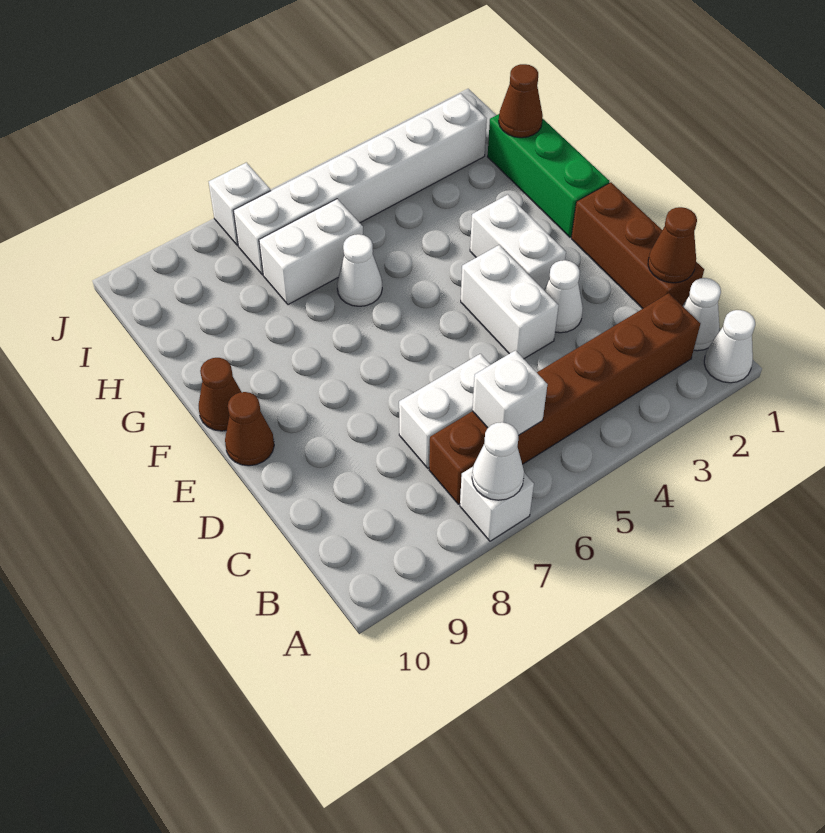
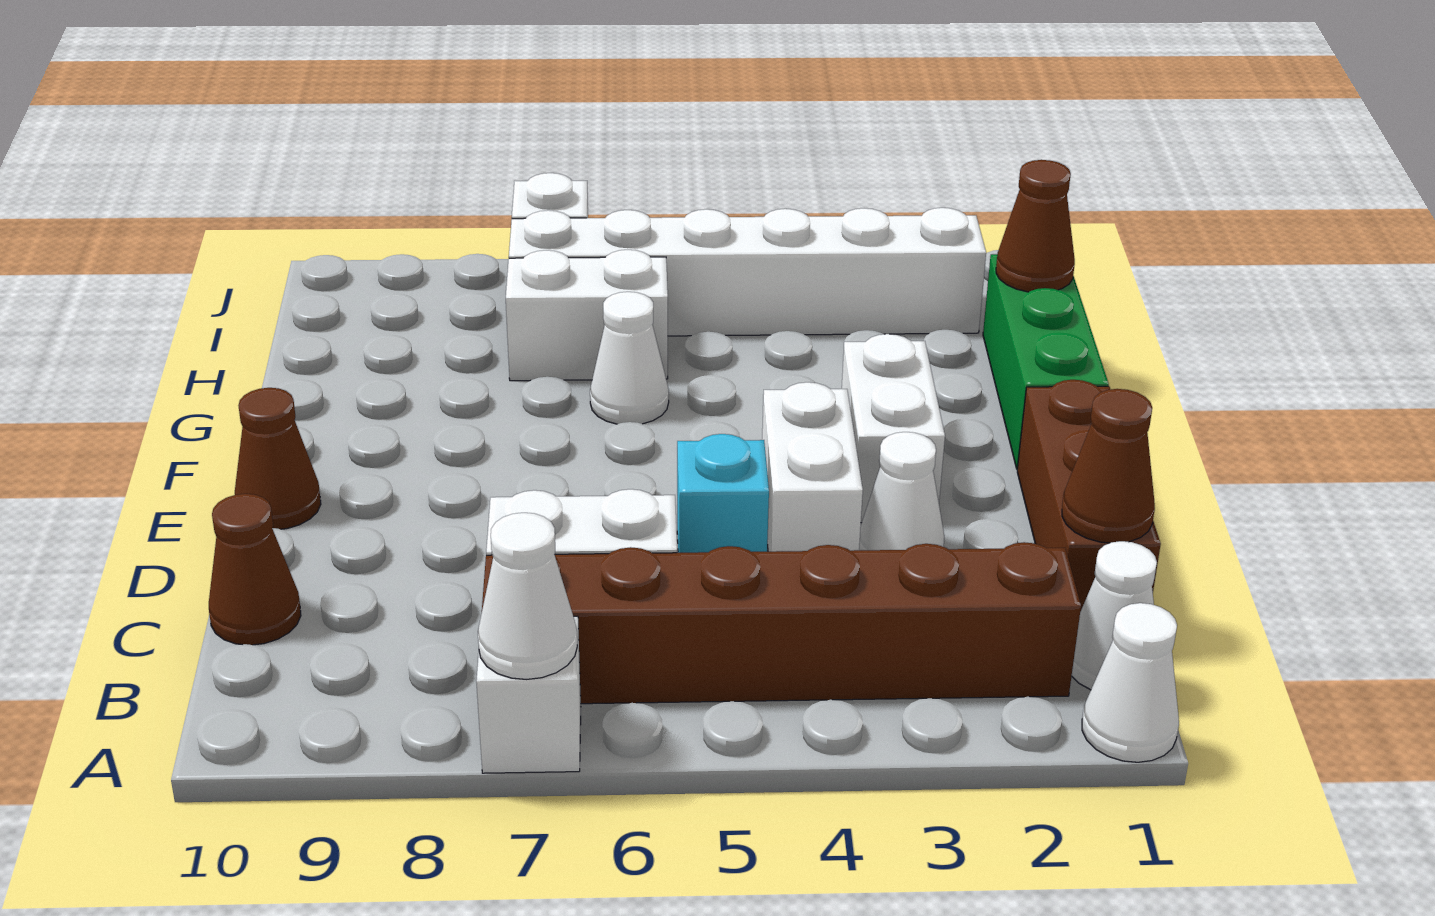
white brick B6 level 2 -> none
none -> cyan brick D5 level 1
brown cone F10 level 1 -> brown cone C10 level 1

